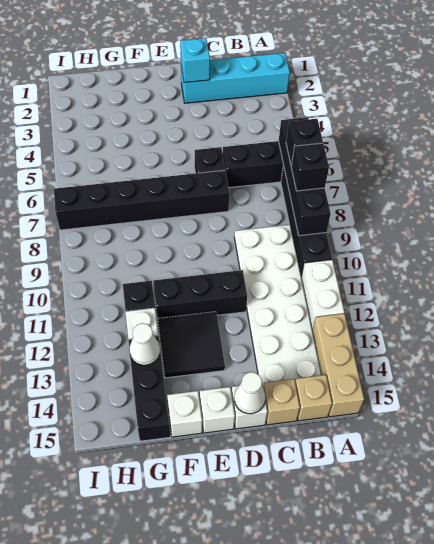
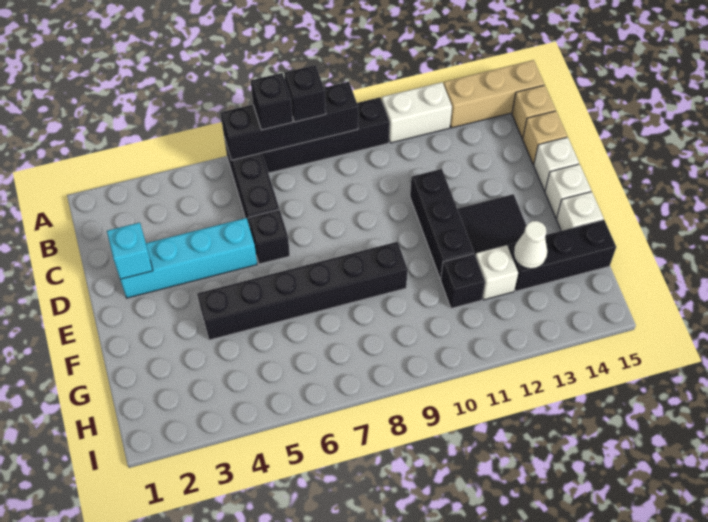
cyan brick A2:D2 level 1 -> cyan brick D2:D5 level 1
white plate B9:C14 level 1 -> none
black brick D7:I7 level 1 -> black brick F4:F9 level 1
white cone D15 level 2 -> none

